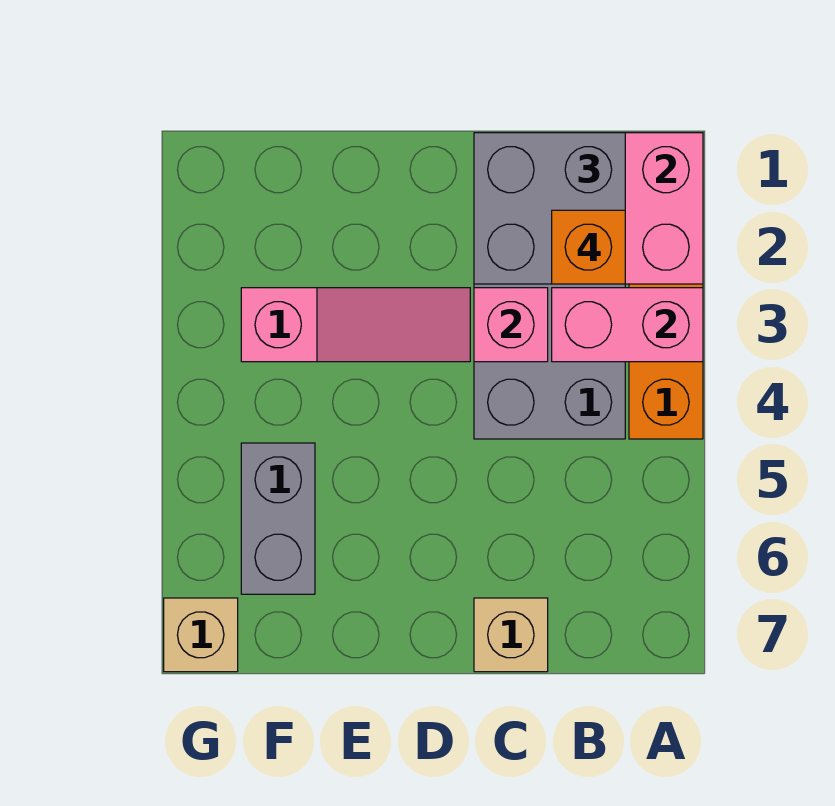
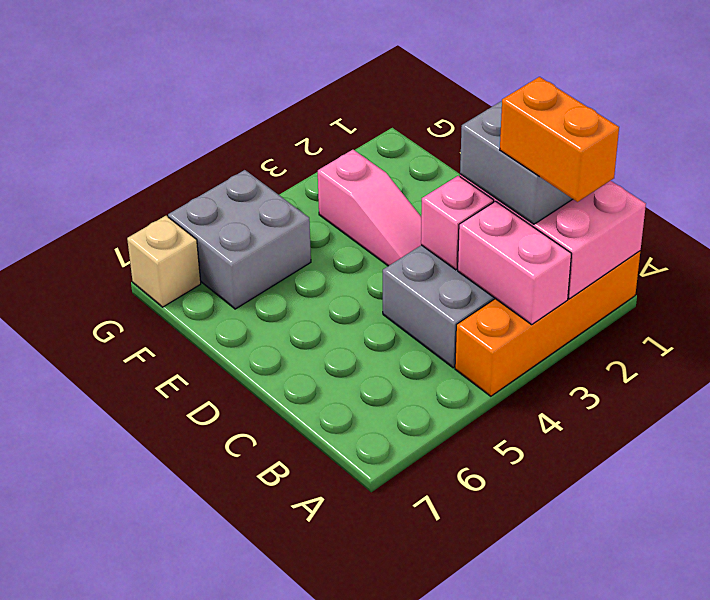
orange brick B2 level 4 -> orange brick A2:B2 level 4
tan brick C7 level 1 -> none
grey brick F5:F6 level 1 -> grey brick F5:G6 level 1

